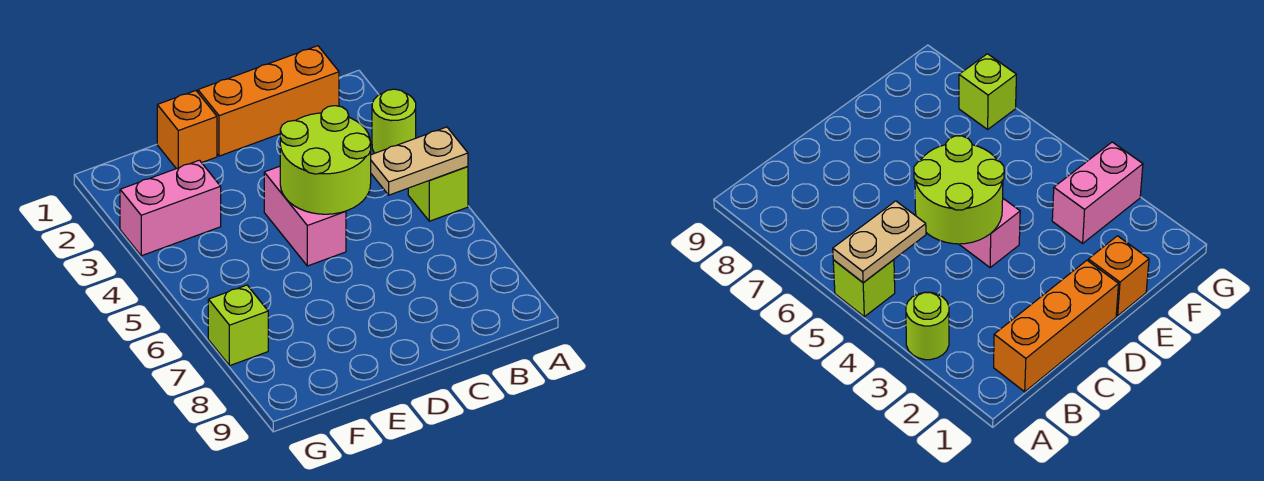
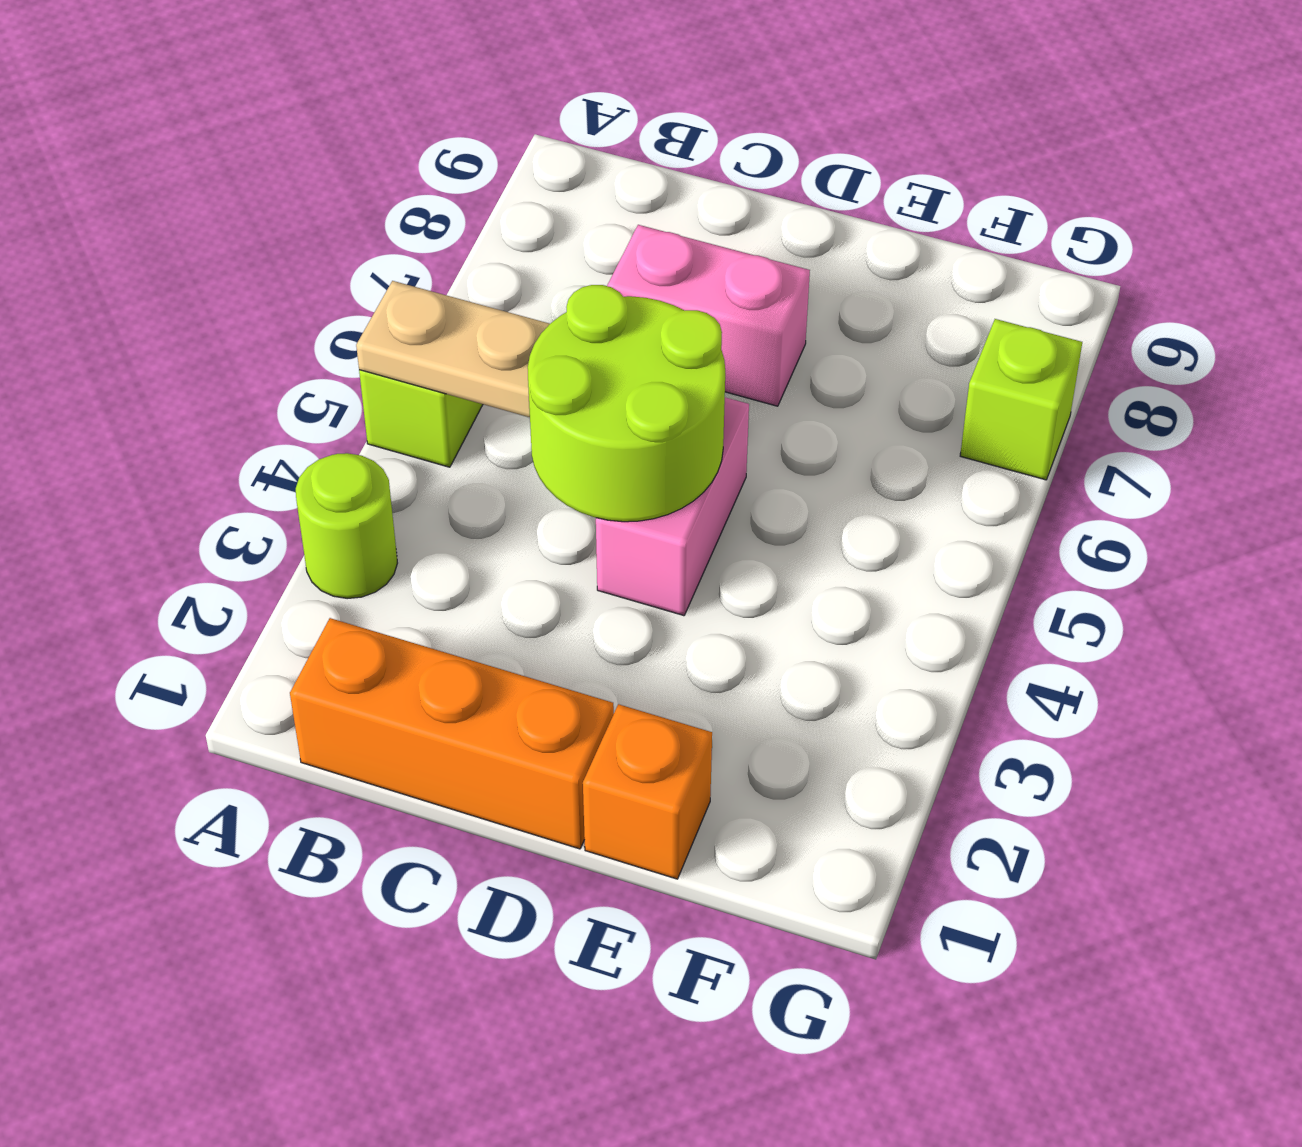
pink brick F3:G3 level 1 -> pink brick C7:D7 level 1

